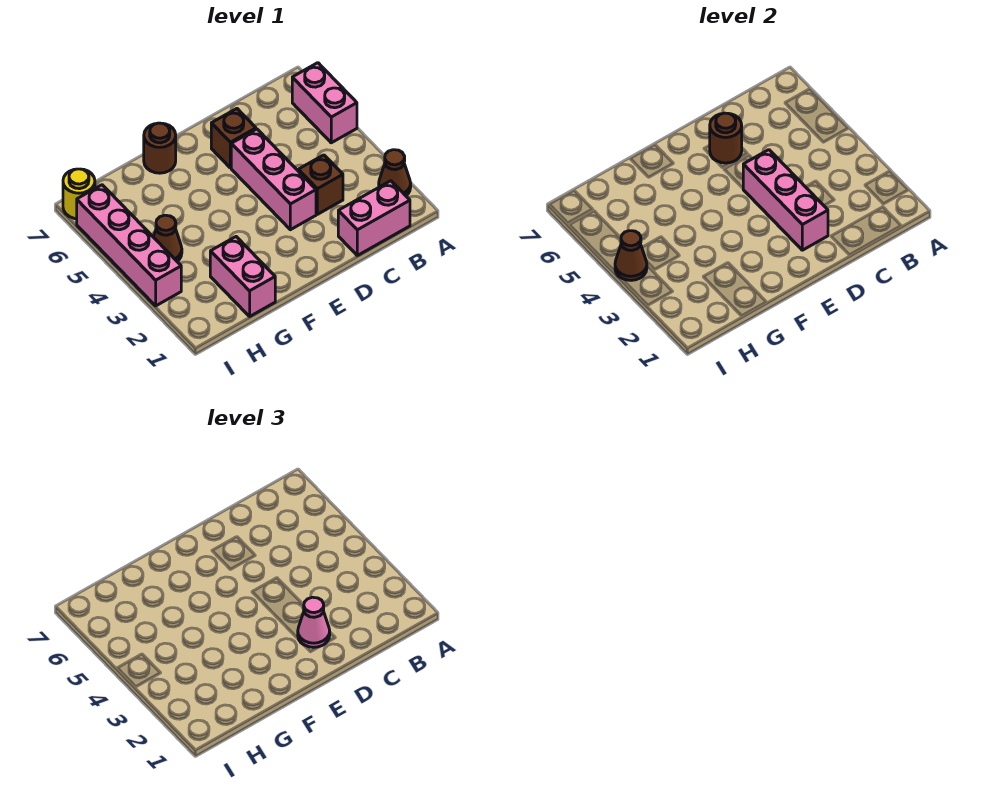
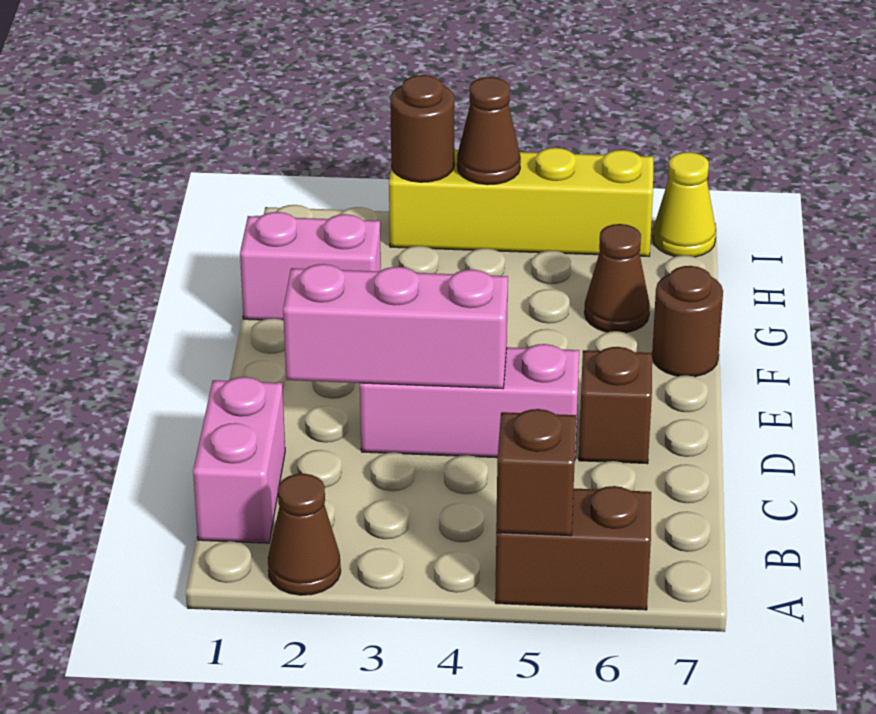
pink brick A5:A6 level 1 -> brown brick A5:A6 level 1
brown brick C3 level 1 -> brown brick A5 level 2
pink cone D2 level 3 -> none
brown round brick D6 level 2 -> brown round brick I3 level 2
brown cone H4 level 1 -> brown cone G6 level 1
pink brick I3:I6 level 1 -> yellow brick I3:I6 level 1
yellow round brick I7 level 1 -> yellow cone I7 level 1

